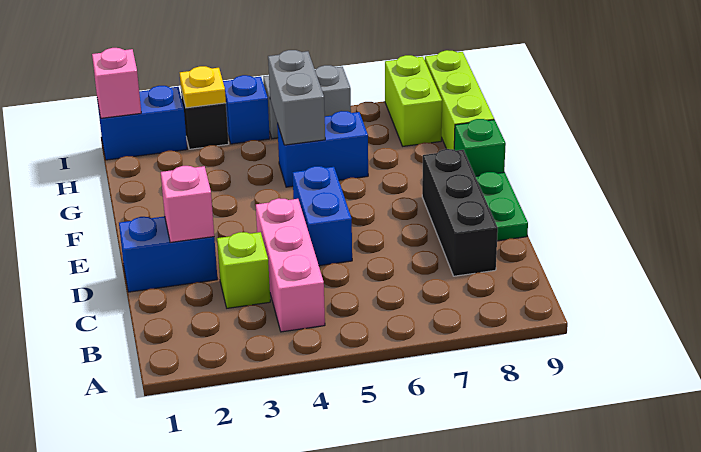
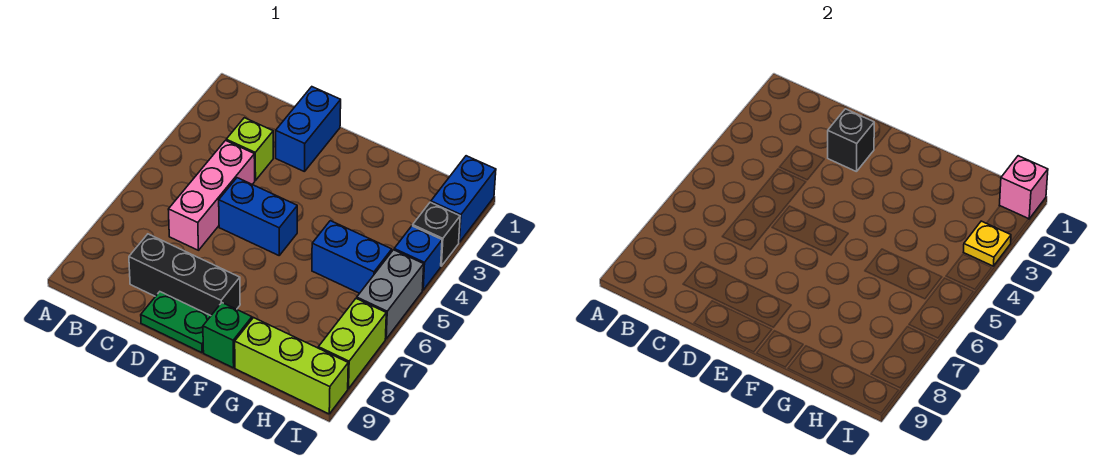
pink brick B4:D4 level 1 -> pink brick C4:C6 level 1
pink brick D2 level 2 -> black brick D2 level 2
blue brick G5:G6 level 1 -> blue brick G5:H5 level 1
grey brick G5:H5 level 2 -> none
lime brick H8:I8 level 1 -> lime brick I7:I8 level 1

